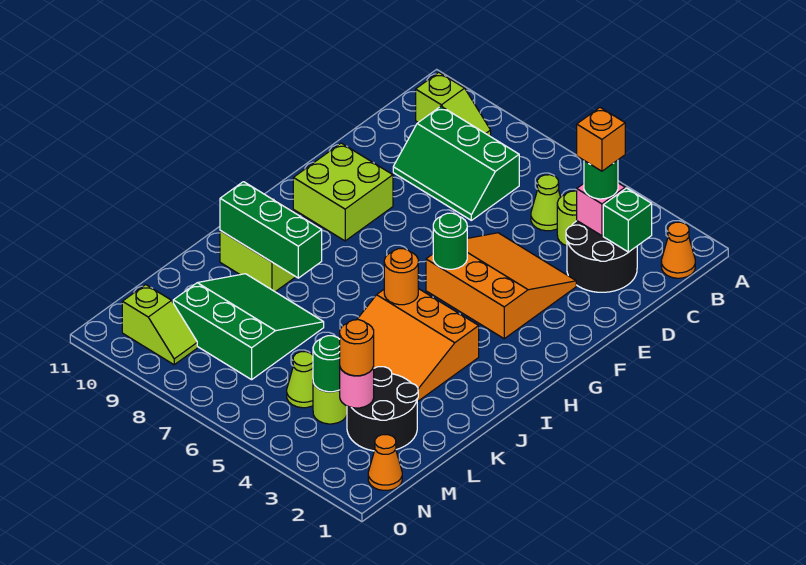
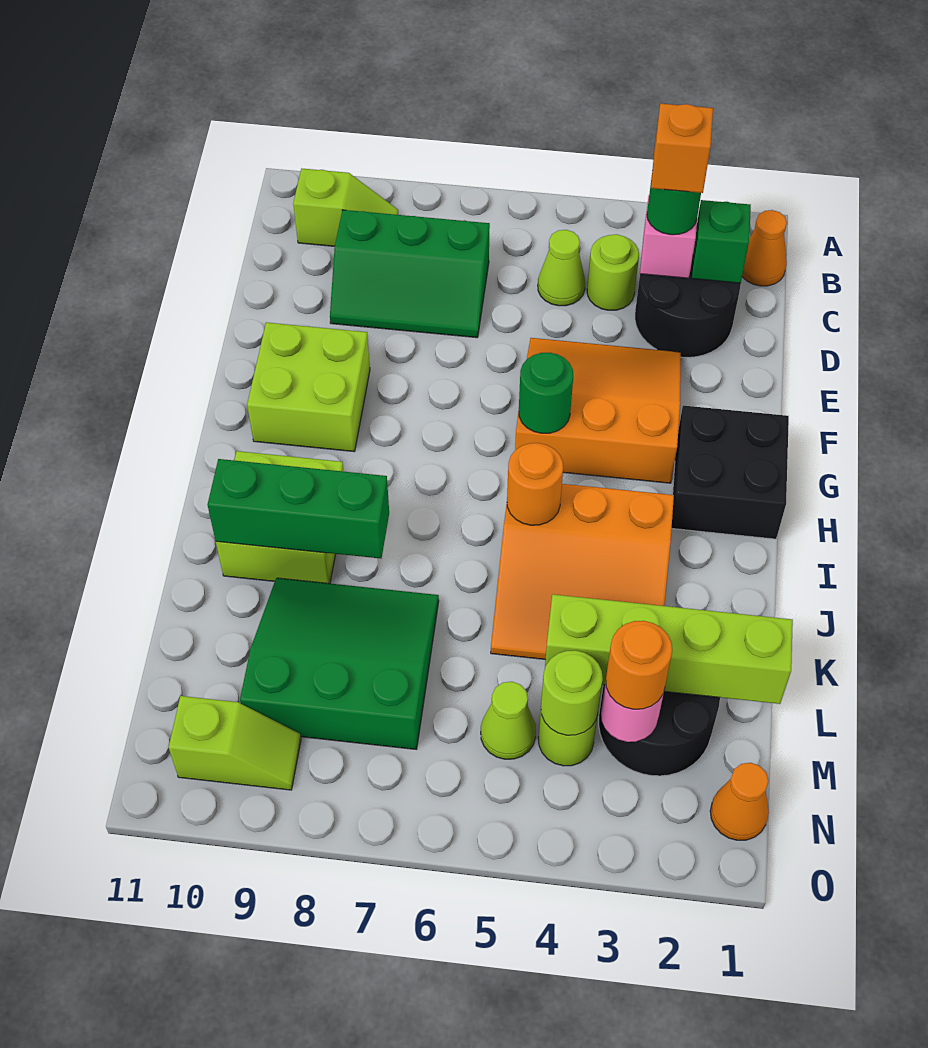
none -> black brick G1:H2 level 1
none -> lime brick L1:L4 level 2
green round brick M4 level 2 -> lime round brick M4 level 2

